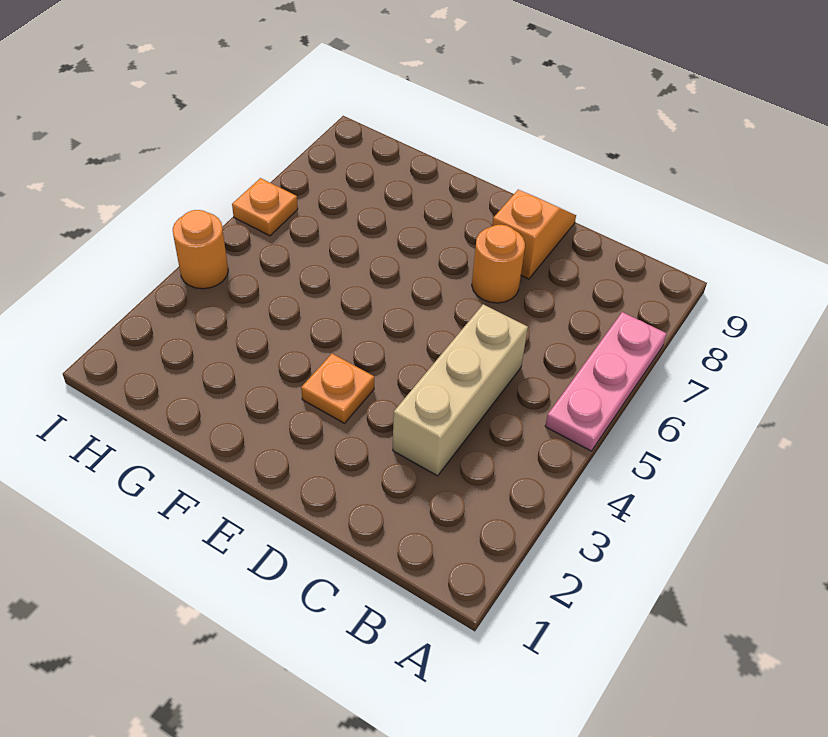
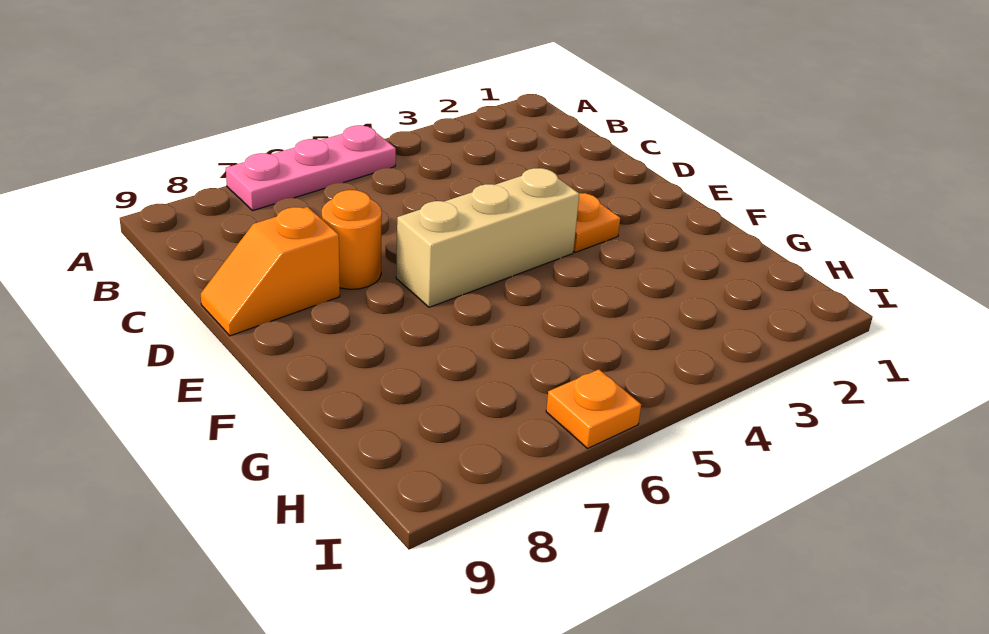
tan brick C3:C5 level 1 -> tan brick E4:E6 level 1
orange round brick I4 level 1 -> none

